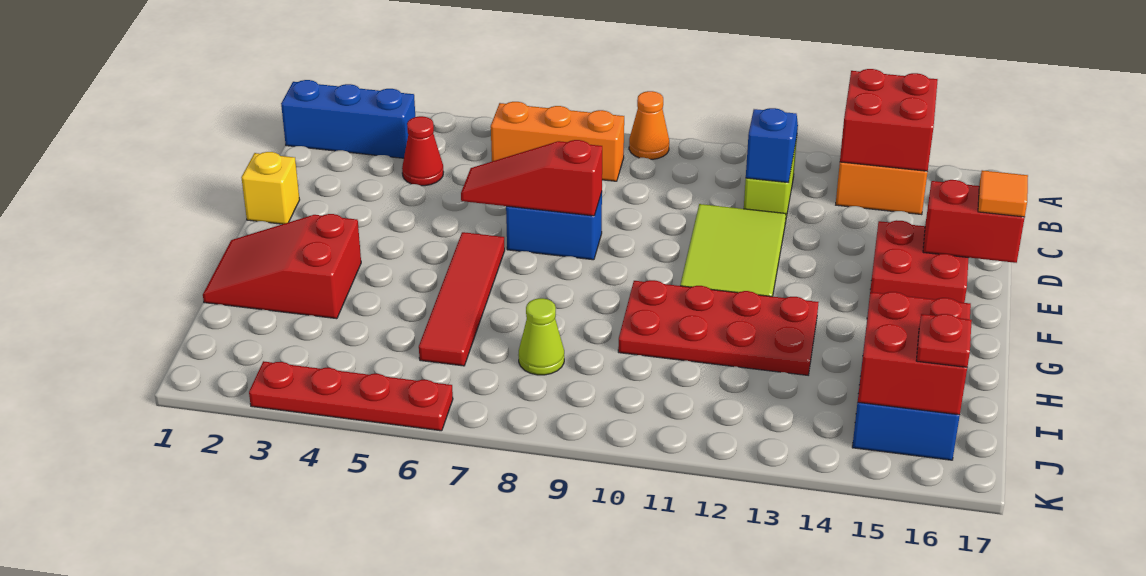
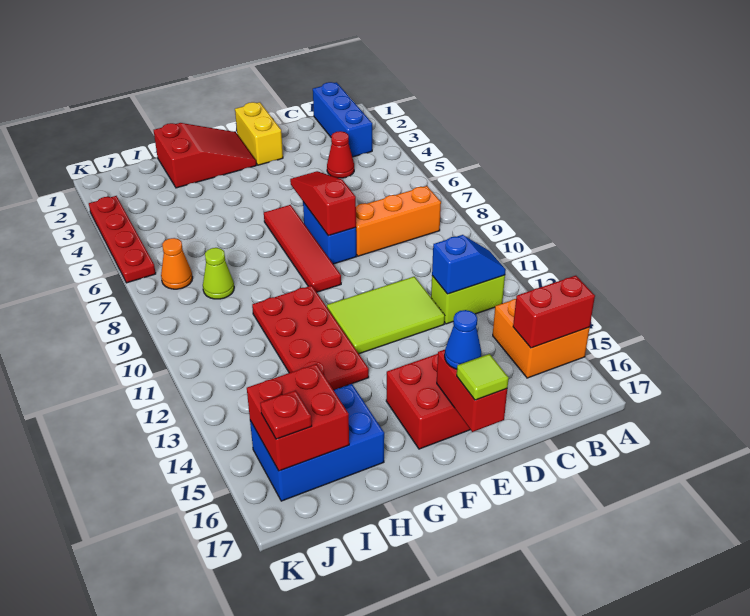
orange cone A9 level 1 -> orange cone J7 level 1
red brick A14:B15 level 2 -> red brick A15:B15 level 2
orange brick B6:B8 level 1 -> orange brick B8:D8 level 1
yellow brick E1 level 1 -> yellow brick E1:E2 level 1
none -> blue cone E16 level 3
orange tile E17 level 3 -> lime tile E17 level 3
red tile F6:I6 level 1 -> red tile F6:F9 level 1
red slope G1:H3 level 1 top 3 -> red slope F1:H2 level 1 top H

